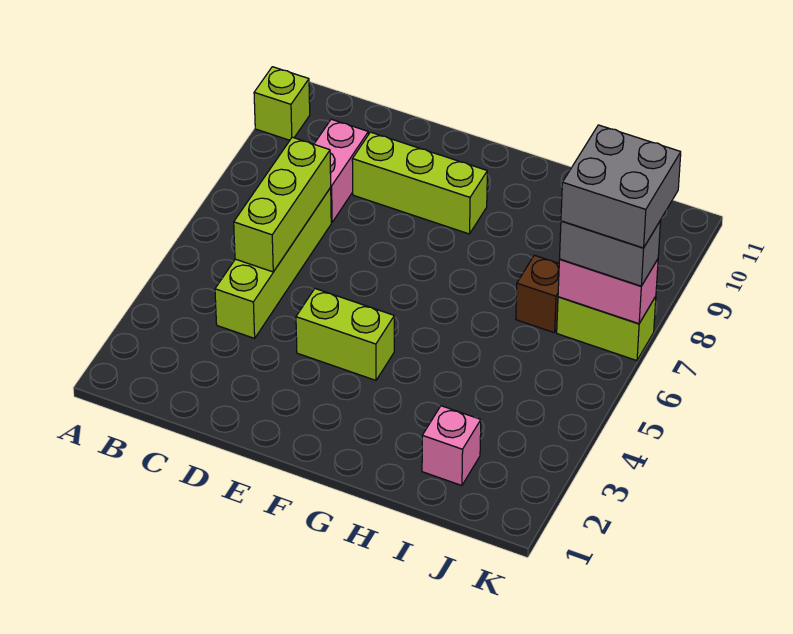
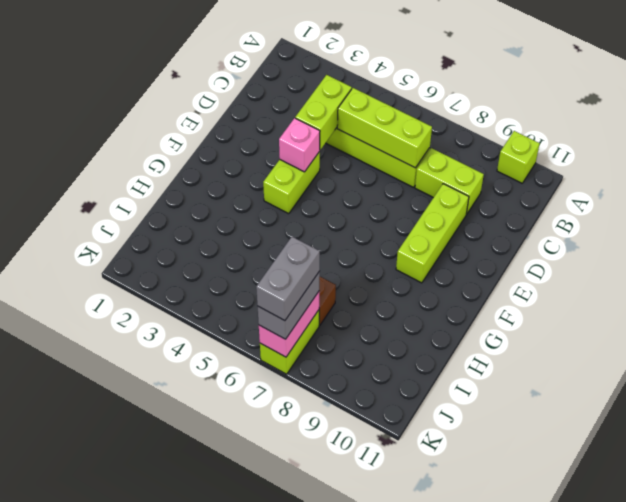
none -> lime brick C4:D4 level 2
pink brick C8:C9 level 1 -> lime brick C8:C9 level 1
pink brick I2 level 1 -> pink brick E4 level 2
grey brick J7:K8 level 4 -> grey brick J7:K7 level 4

